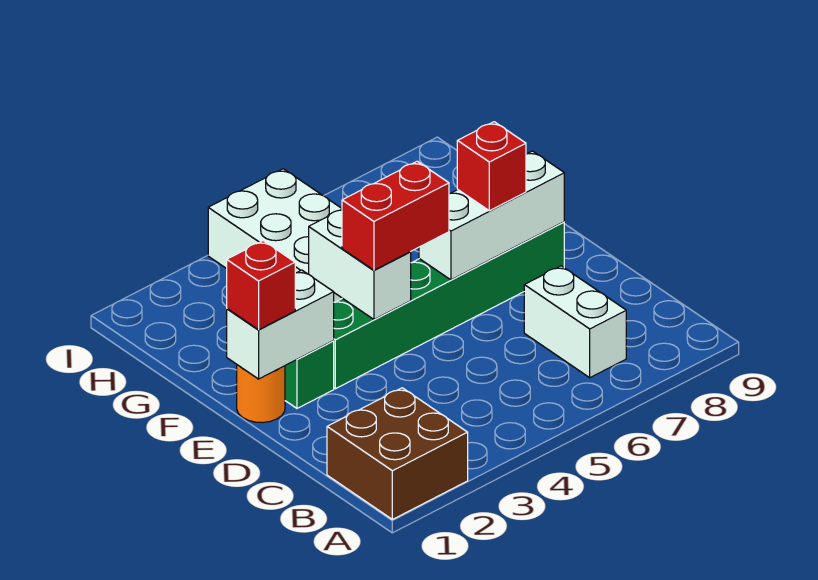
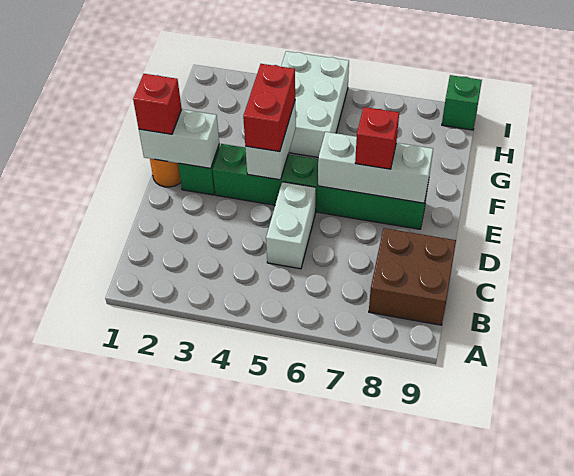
brown brick A1:B2 level 1 -> brown brick B8:C9 level 1
white brick B7:C7 level 1 -> white brick C5:D5 level 1
red brick E4:E5 level 3 -> red brick E4:F4 level 3
none -> green brick I9 level 1

